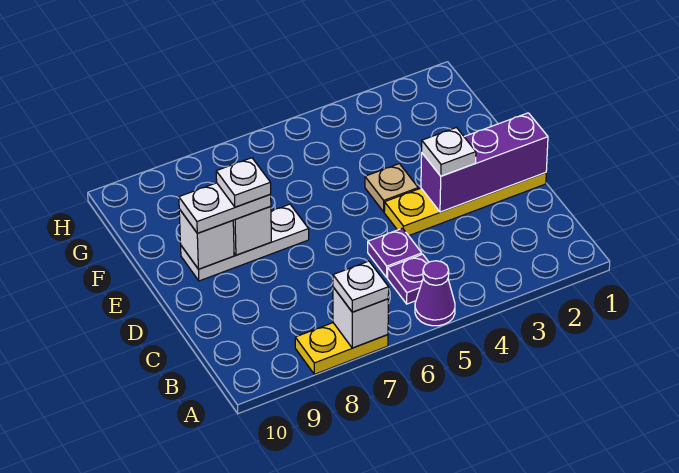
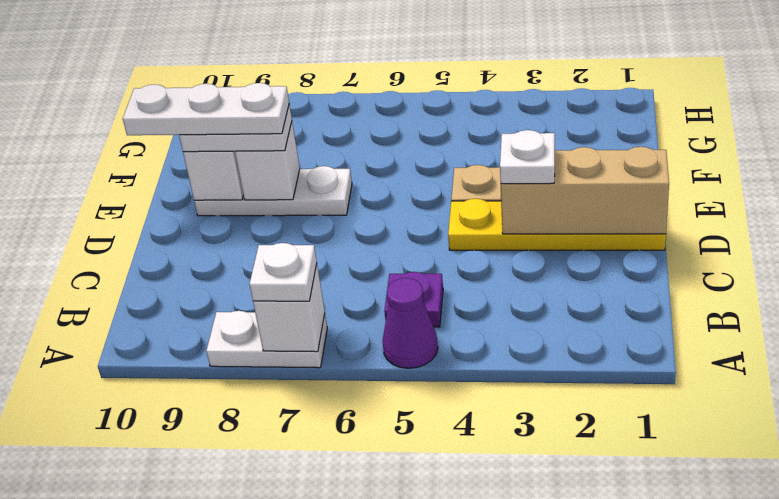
yellow plate A7:A8 level 1 -> white plate A7:A8 level 1
purple plate C5 level 1 -> none
purple brick D1:D3 level 2 -> tan brick D1:D3 level 2
white plate E8 level 4 -> white plate E8:E10 level 4

